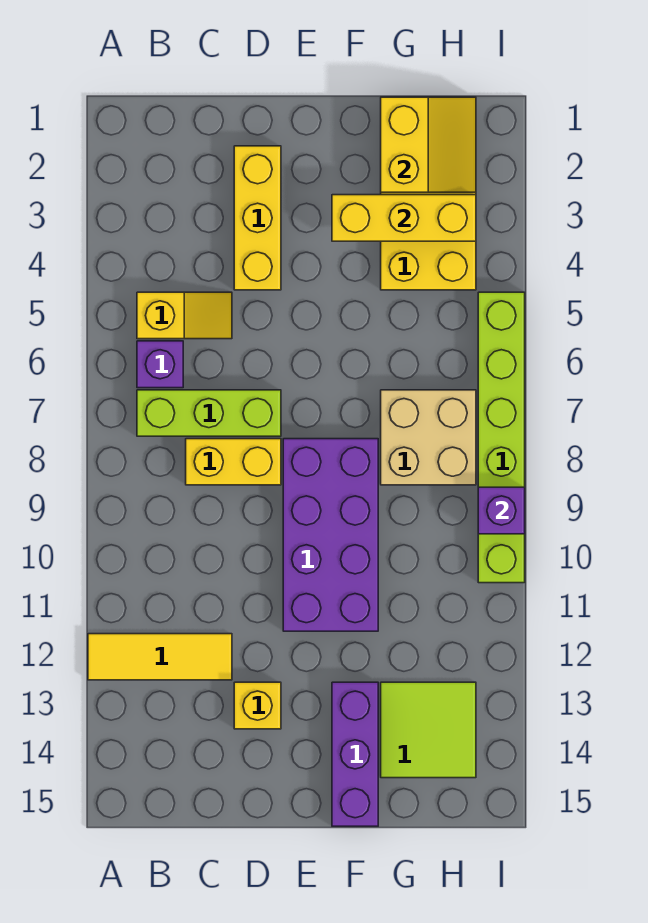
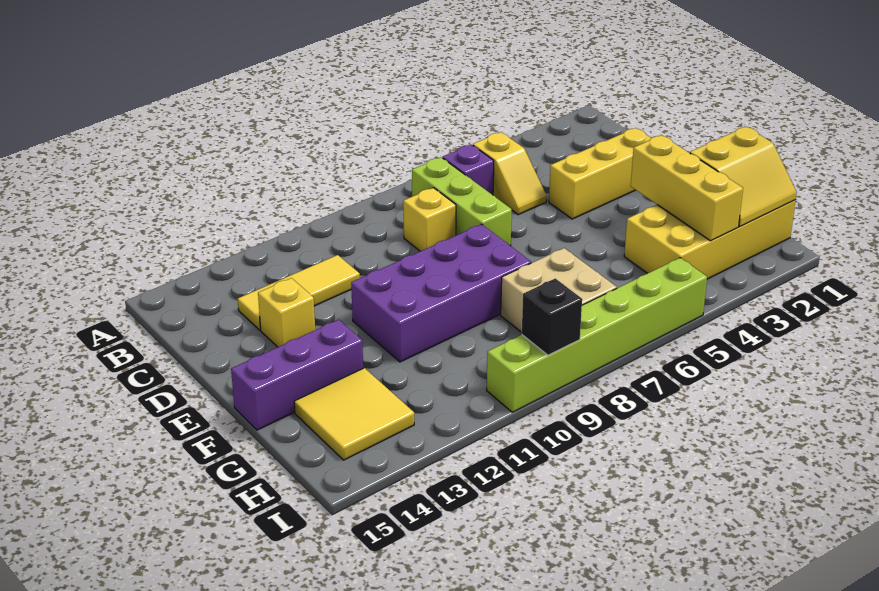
yellow tile A12:C12 level 1 -> yellow tile C11:C13 level 1
yellow brick C8:D8 level 1 -> yellow brick C8 level 1
lime tile G13:H14 level 1 -> yellow tile G13:H14 level 1
purple brick I9 level 2 -> black brick I9 level 2

